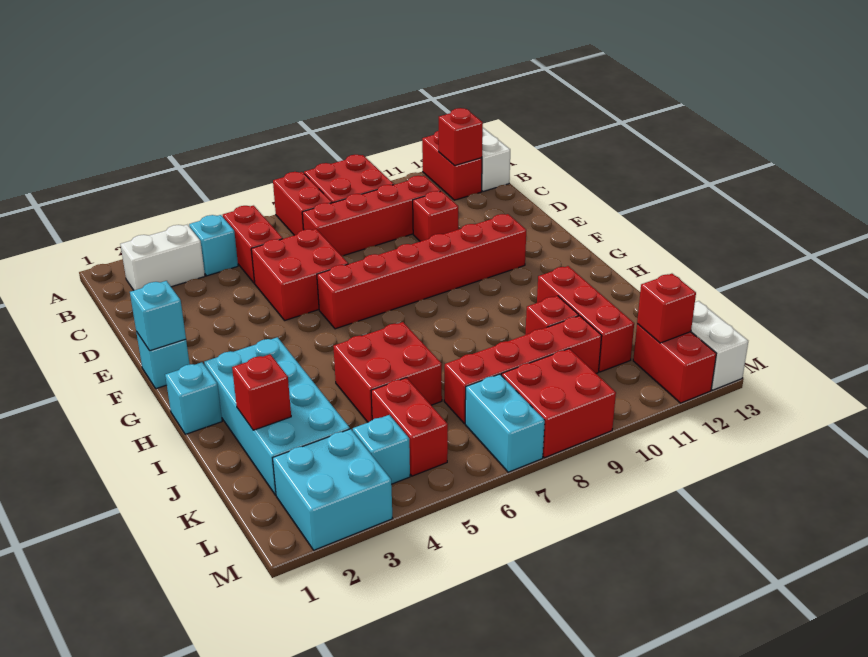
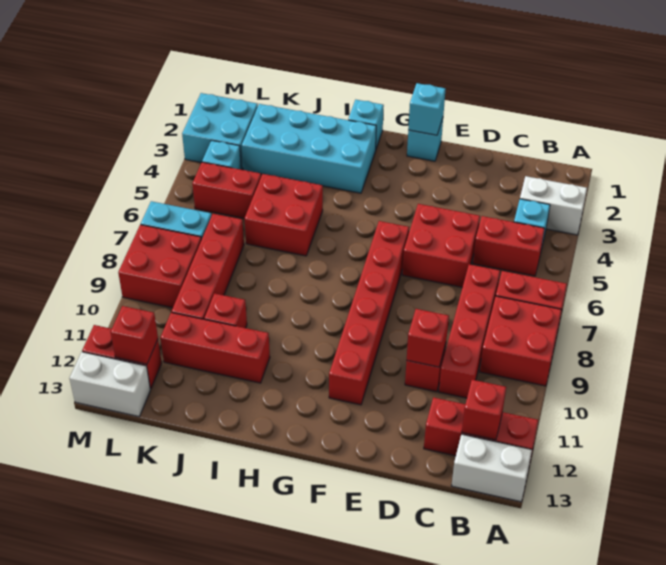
red brick A12:B12 level 1 -> red brick A12:C12 level 1
white brick B2:B3 level 1 -> white brick A3:B3 level 1
red brick J2 level 2 -> red brick D10 level 2

